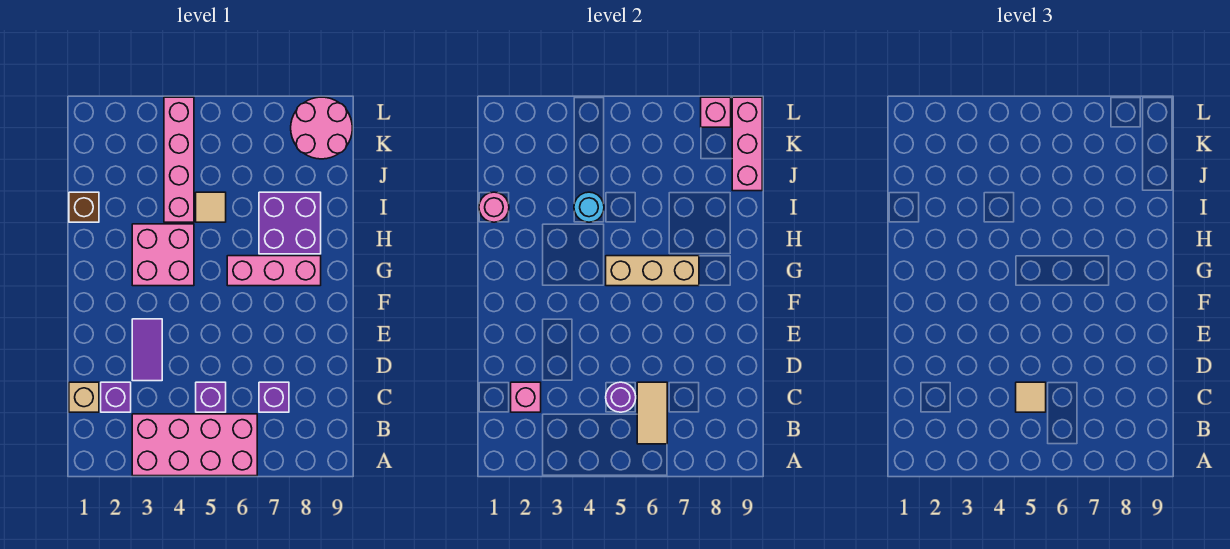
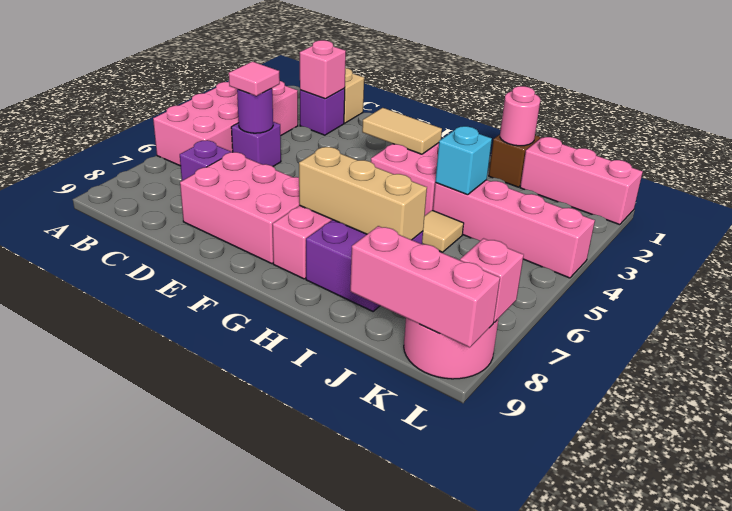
tan tile B6:C6 level 2 -> tan tile F3:G3 level 2
tan tile C5 level 3 -> pink tile C5 level 3
purple tile D3:E3 level 1 -> none
none -> pink brick D7:F8 level 1
tan brick G5:G7 level 2 -> tan brick G7:I7 level 2
cyan round brick I4 level 2 -> cyan brick I4 level 2
none -> pink brick J1:L1 level 1

